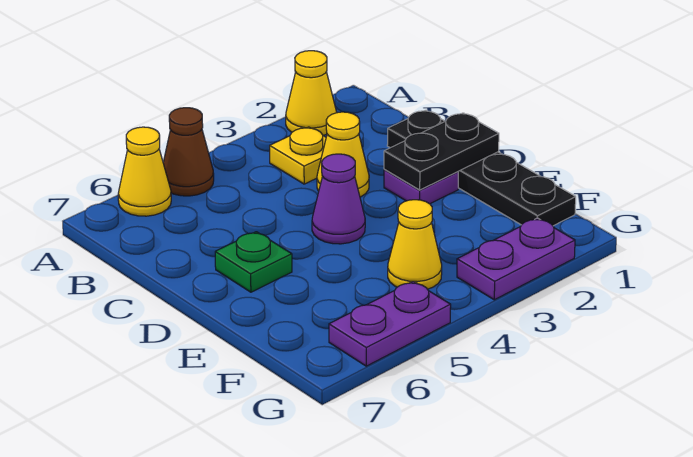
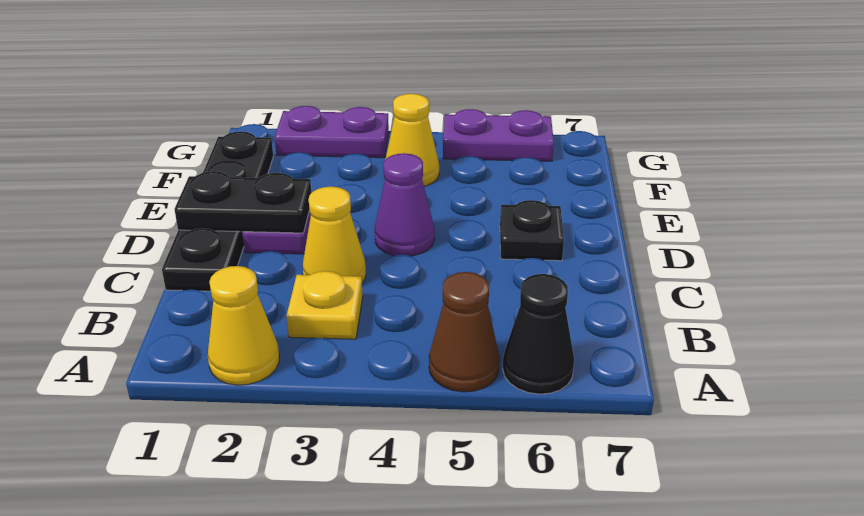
yellow cone A6 level 1 -> black cone A6 level 1
green plate D6 level 1 -> black plate D6 level 1

